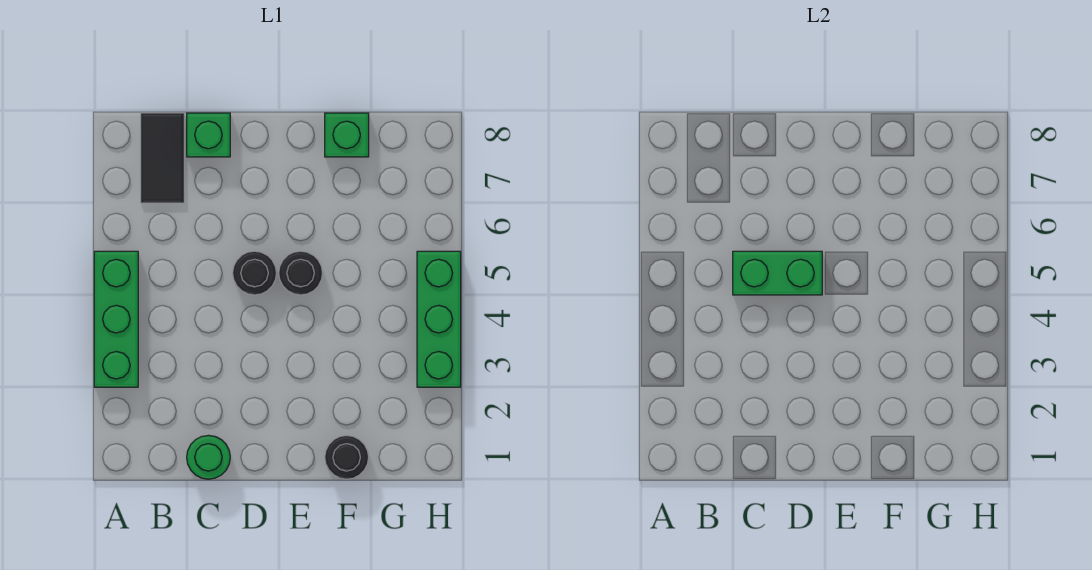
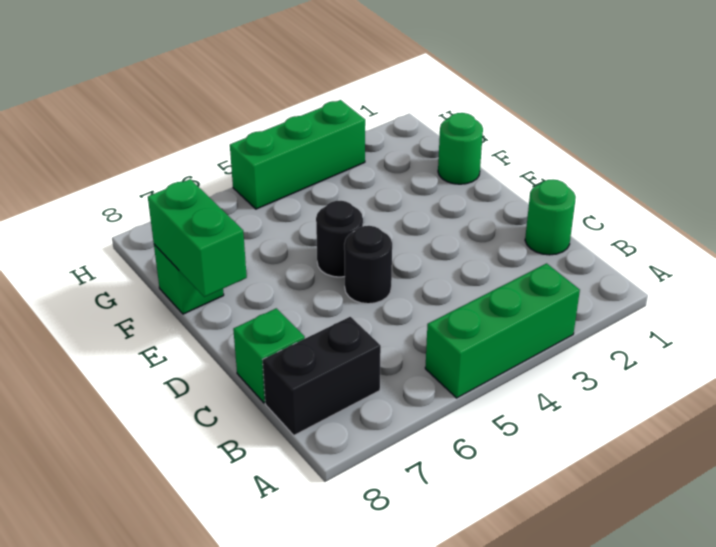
black tile B7:B8 level 1 -> black brick B7:B8 level 1
green brick C5:D5 level 2 -> green brick E8:F8 level 2
black round brick F1 level 1 -> green round brick F1 level 1

